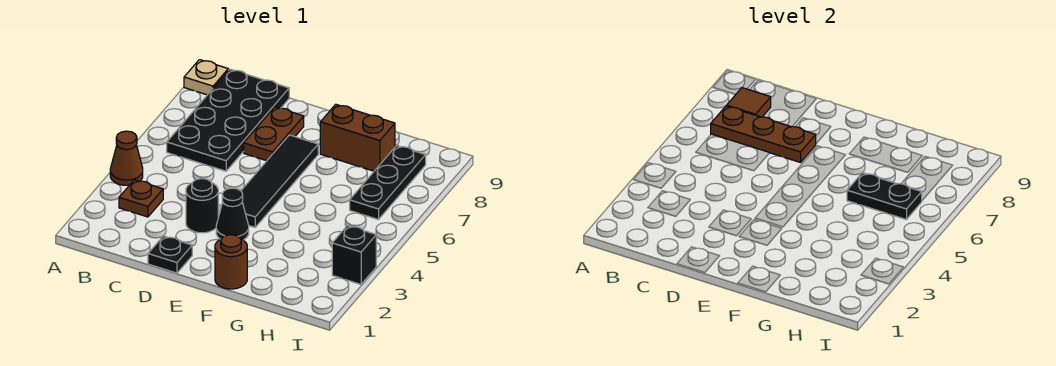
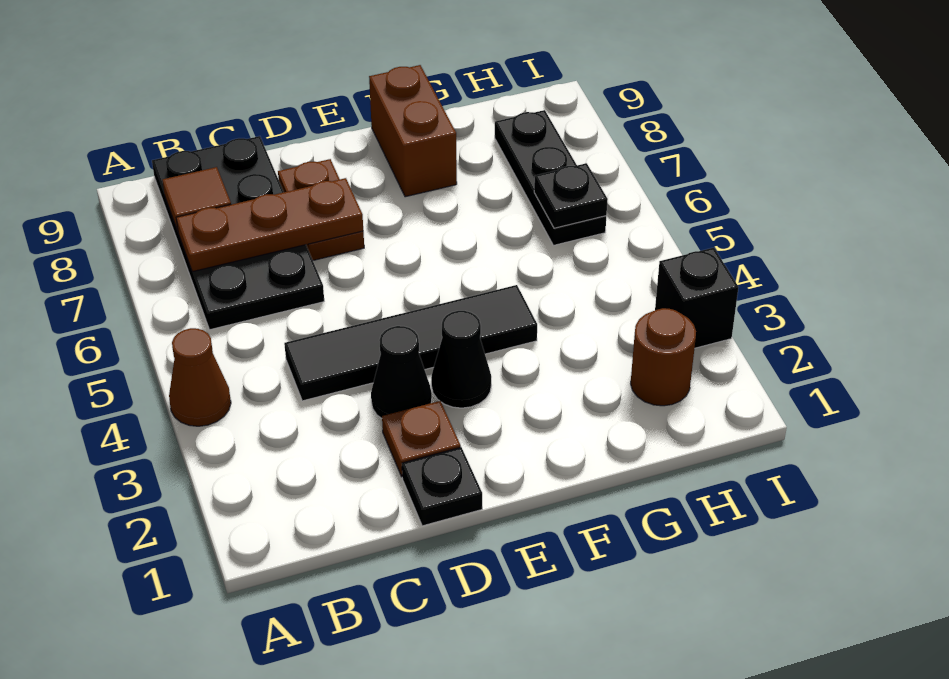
tan plate A9 level 1 -> none
brown plate B3 level 1 -> brown plate D2 level 1
black round brick D3 level 1 -> black cone D3 level 1
black tile E4:E7 level 1 -> black tile C4:F4 level 1
brown round brick F1 level 1 -> brown round brick H2 level 1
brown brick F8:G8 level 1 -> brown brick F8:F9 level 1
black plate G6:H6 level 2 -> black plate H6 level 2

